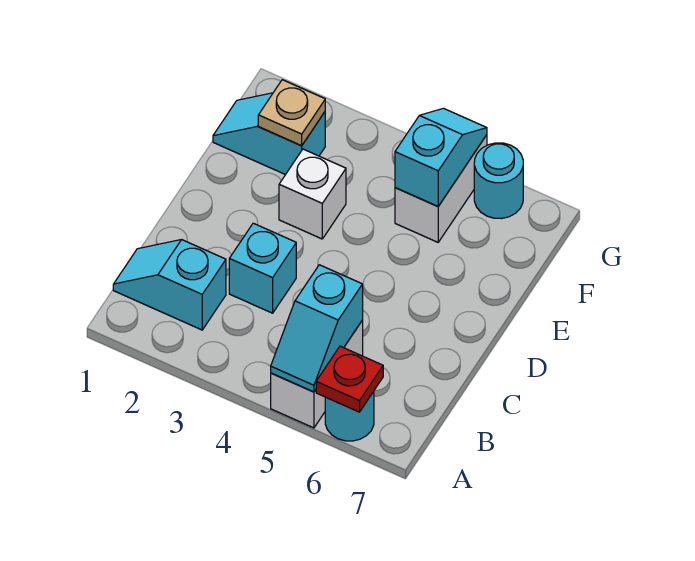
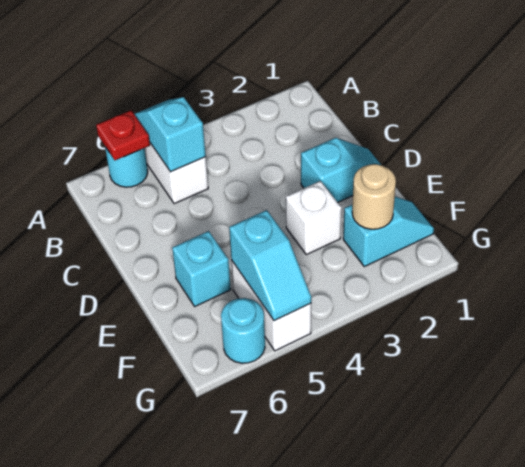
cyan slope B1:B2 level 1 top 2 -> cyan slope D1:D2 level 1 top 2
cyan brick C3 level 1 -> cyan brick E6 level 1
tan plate F2 level 2 -> tan round brick F2 level 2

